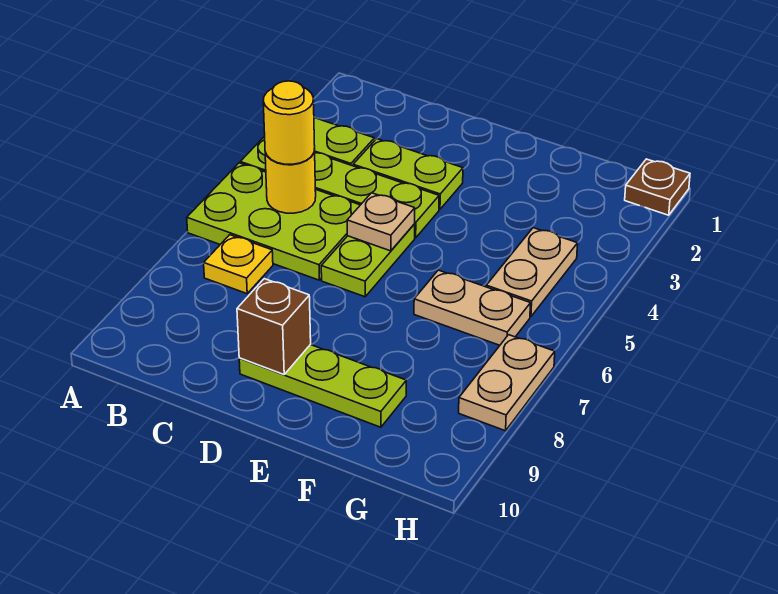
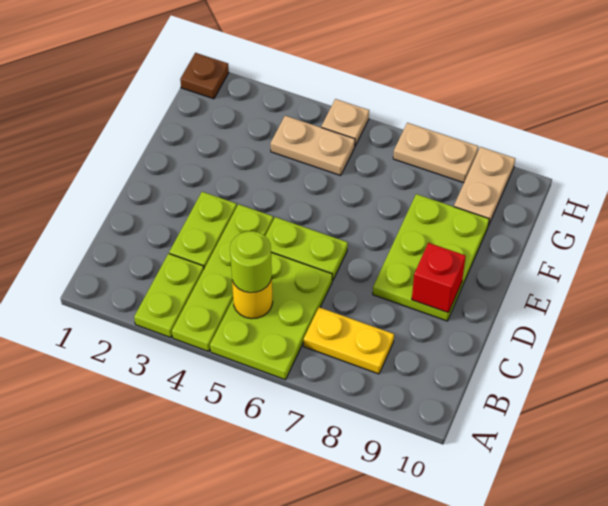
yellow round brick B5 level 3 -> lime round brick B5 level 3
yellow plate B7 level 1 -> yellow plate B7:B8 level 1
tan plate D5 level 2 -> tan plate H5 level 1
lime plate D9:F9 level 1 -> lime plate D8:F9 level 1
brown brick D9 level 2 -> red brick D9 level 2
tan plate F6:G6 level 1 -> tan plate G9:H9 level 1

